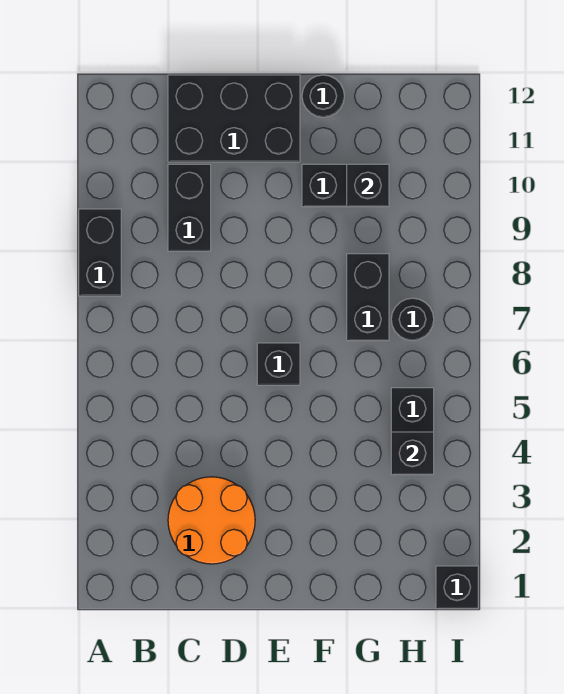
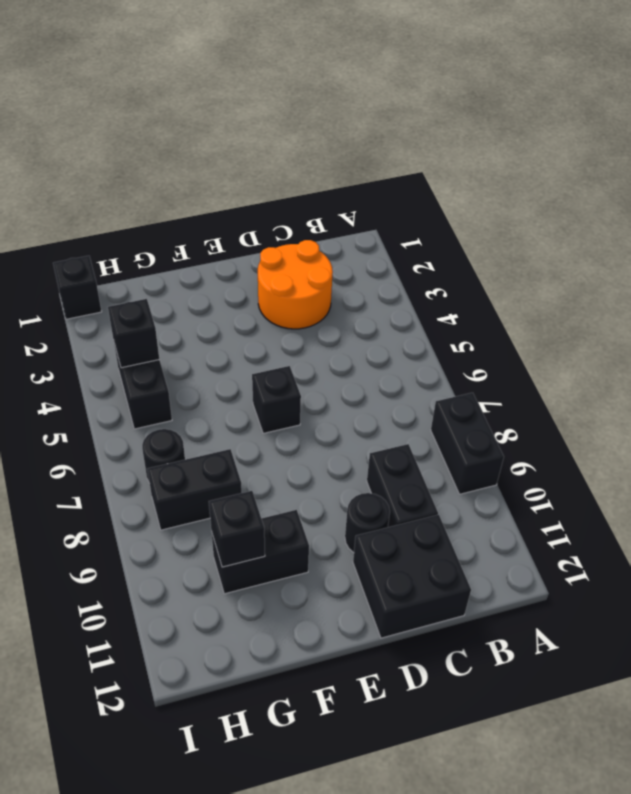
black brick C11:E12 level 1 -> black brick C11:D12 level 1
black round brick F12 level 1 -> black round brick D10 level 1
black brick G7:G8 level 1 -> black brick G8:H8 level 1

